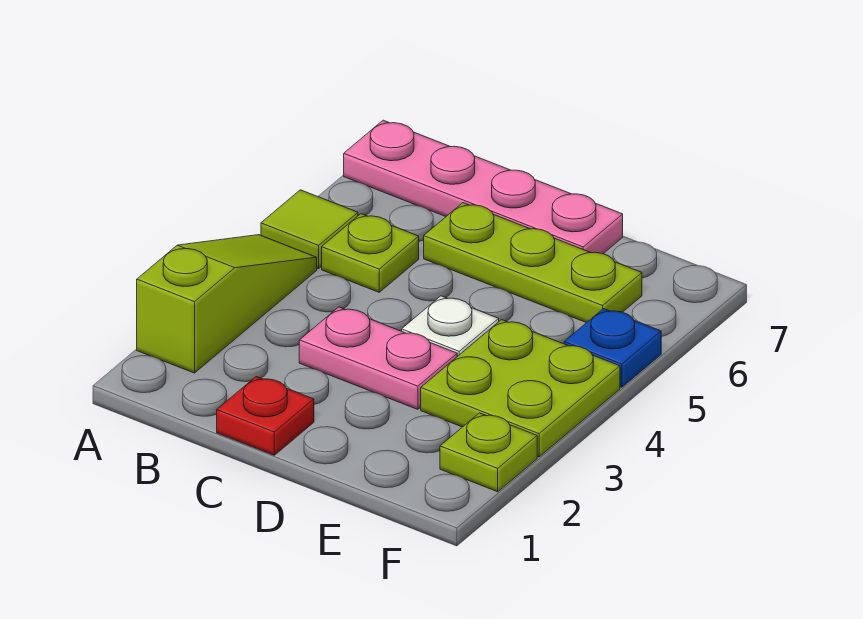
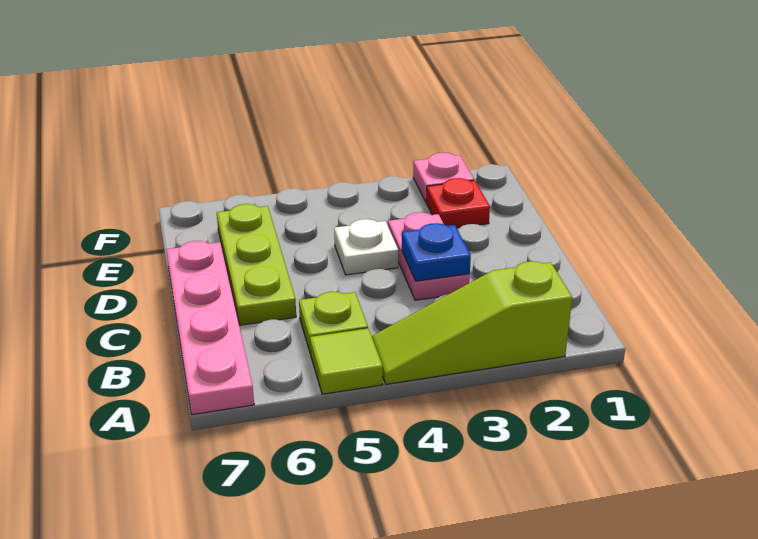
red plate C1 level 1 -> red plate E2 level 1
lime plate E3:F4 level 1 -> none
lime plate F2 level 1 -> pink plate F2 level 1
blue plate F5 level 1 -> blue plate C3 level 2

